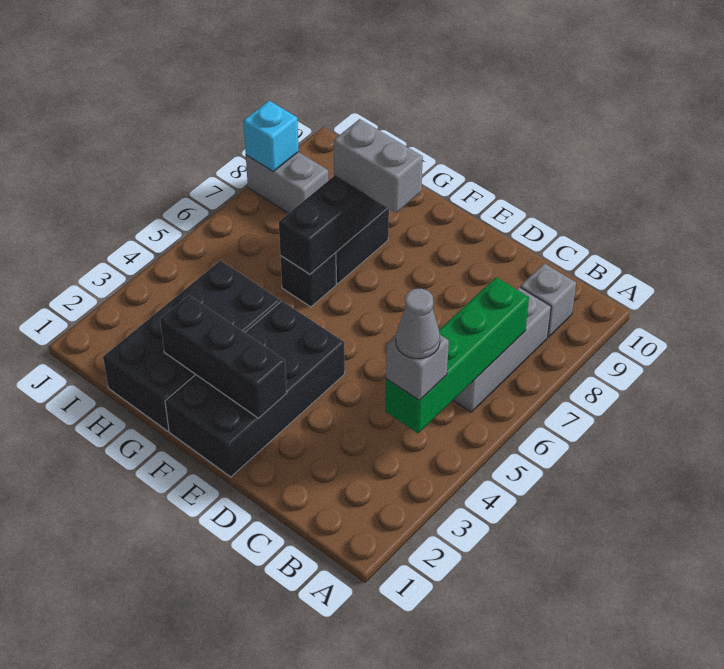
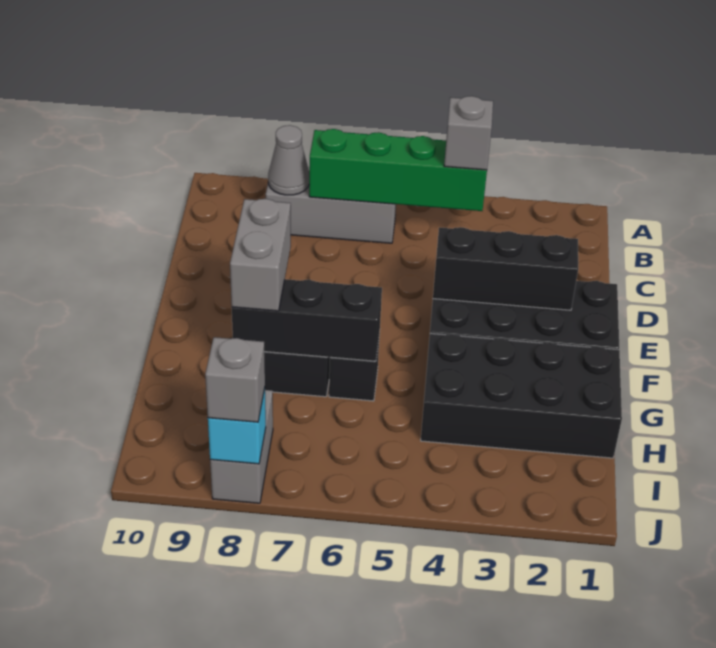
grey cone B4 level 4 -> grey cone B8 level 2
grey brick B9 level 1 -> grey brick J8 level 3
black brick E2:G2 level 2 -> black brick E2:E4 level 2

